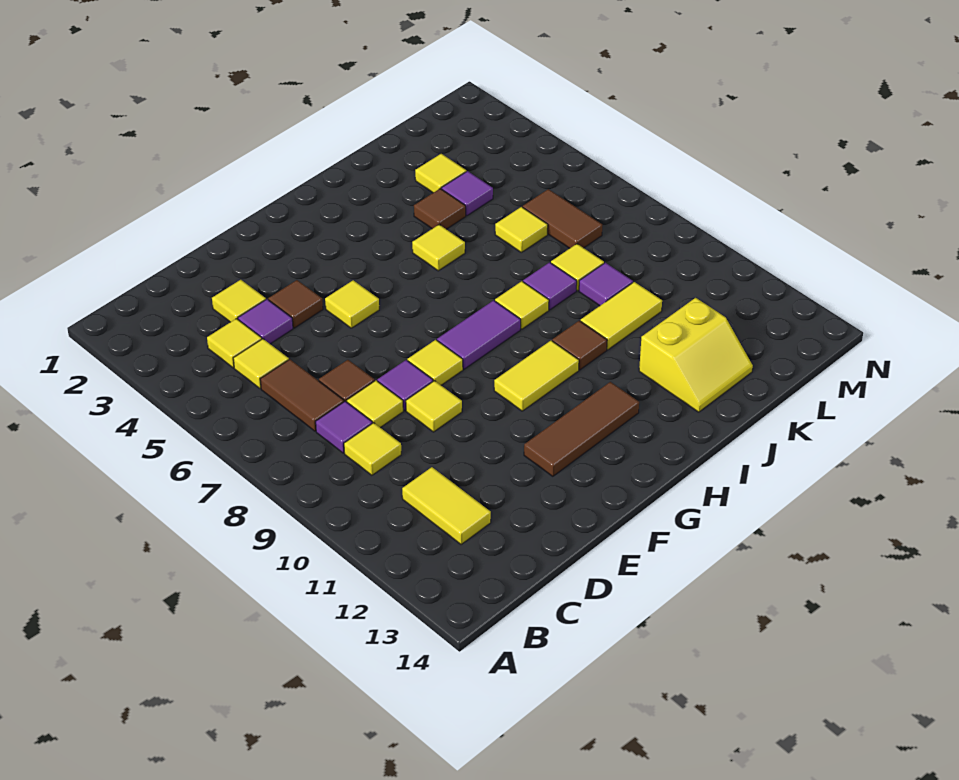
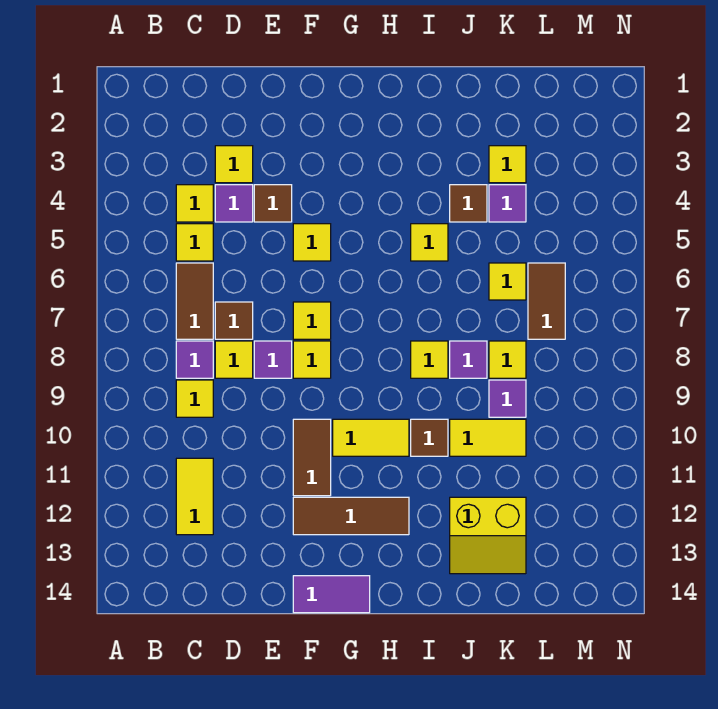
yellow tile E9 level 1 -> yellow tile F7 level 1
none -> brown tile F10:F11 level 1
purple tile G8:H8 level 1 -> purple tile F14:G14 level 1

